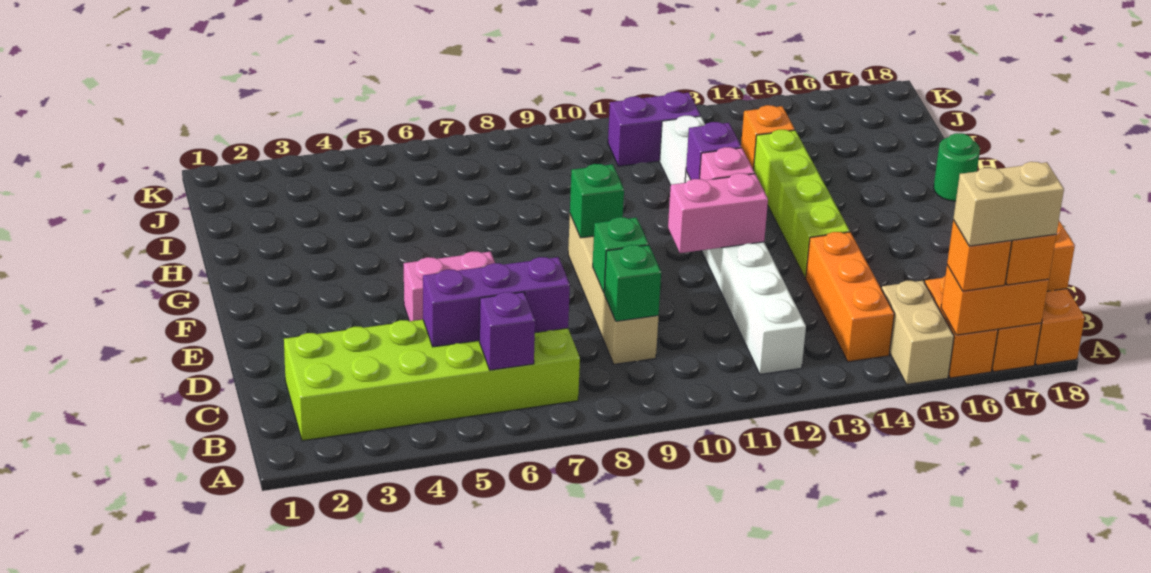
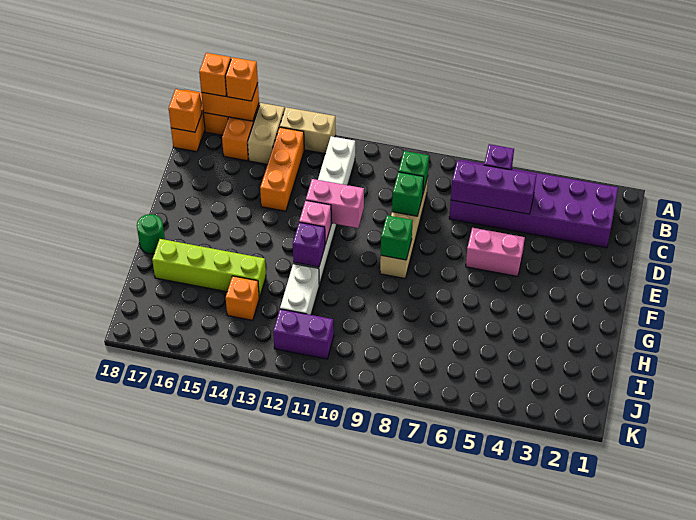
tan brick A16:A17 level 4 -> tan brick A13:A14 level 1
lime brick B2:C7 level 1 -> purple brick B2:C7 level 1
lime brick E14:H14 level 1 -> lime brick H14:H17 level 1

